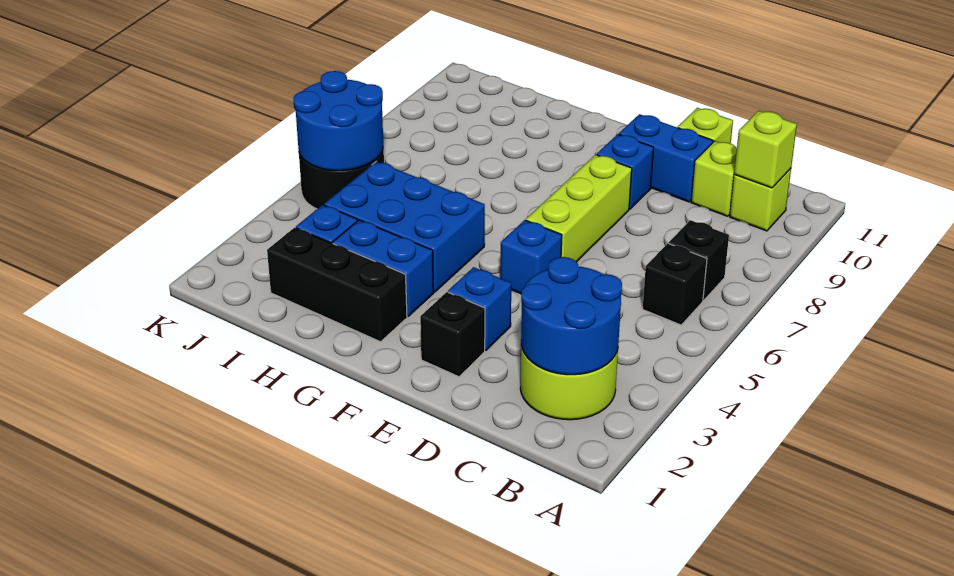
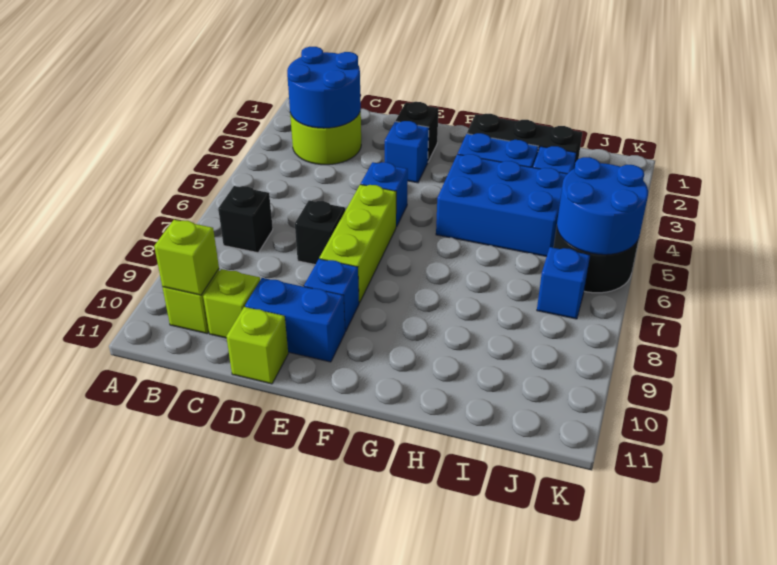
black brick B6 level 1 -> black brick D7 level 1
none -> blue brick J7 level 1

